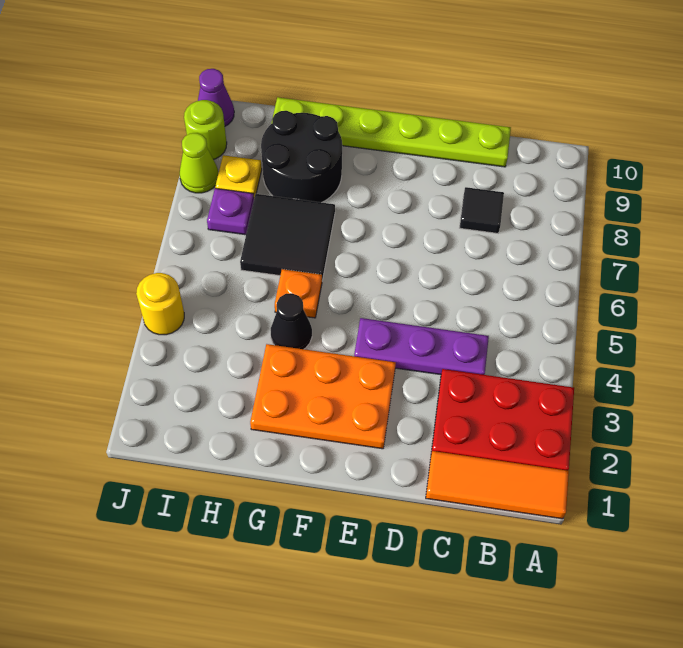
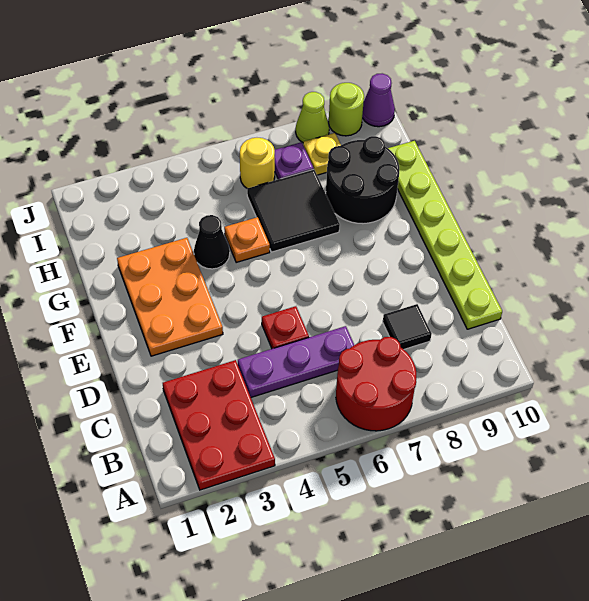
orange tile A1:C1 level 1 -> none
none -> red round brick A6:B7 level 1
purple plate C4:E4 level 1 -> purple plate C4:C6 level 1
none -> red plate D5 level 1
yellow round brick J4 level 1 -> yellow round brick I6 level 1

